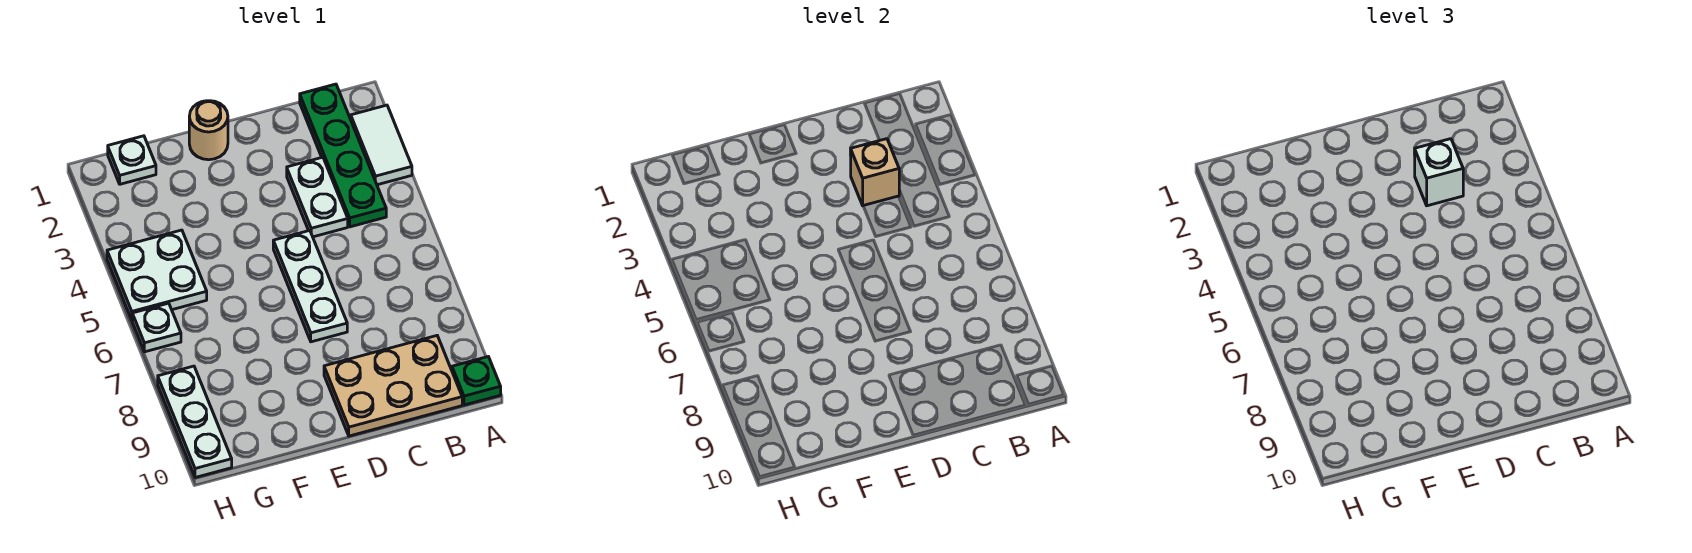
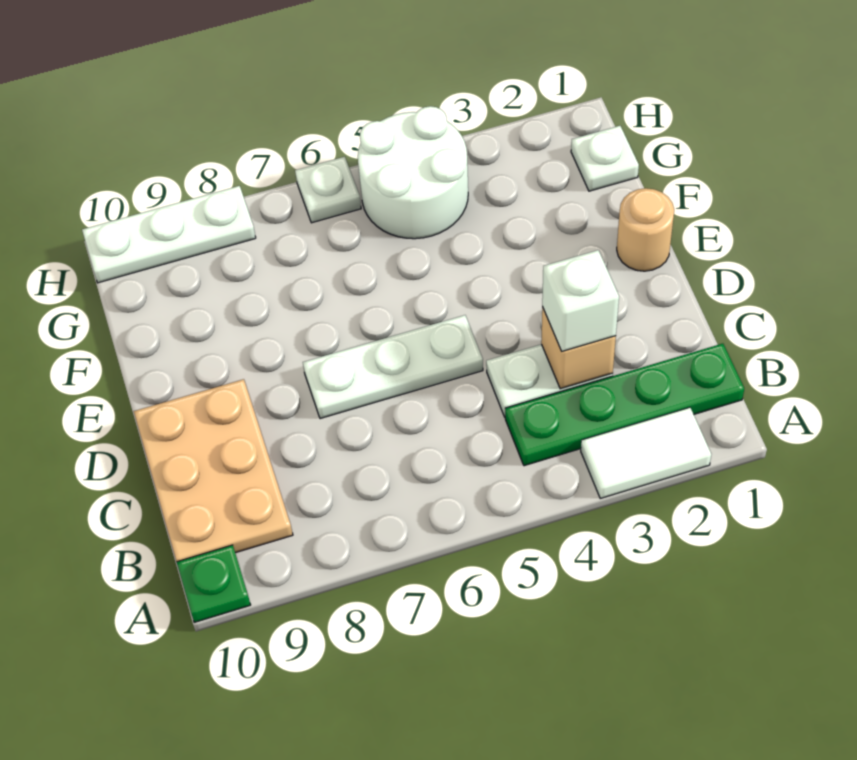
white plate G4:H5 level 1 -> white round brick G4:H5 level 1

